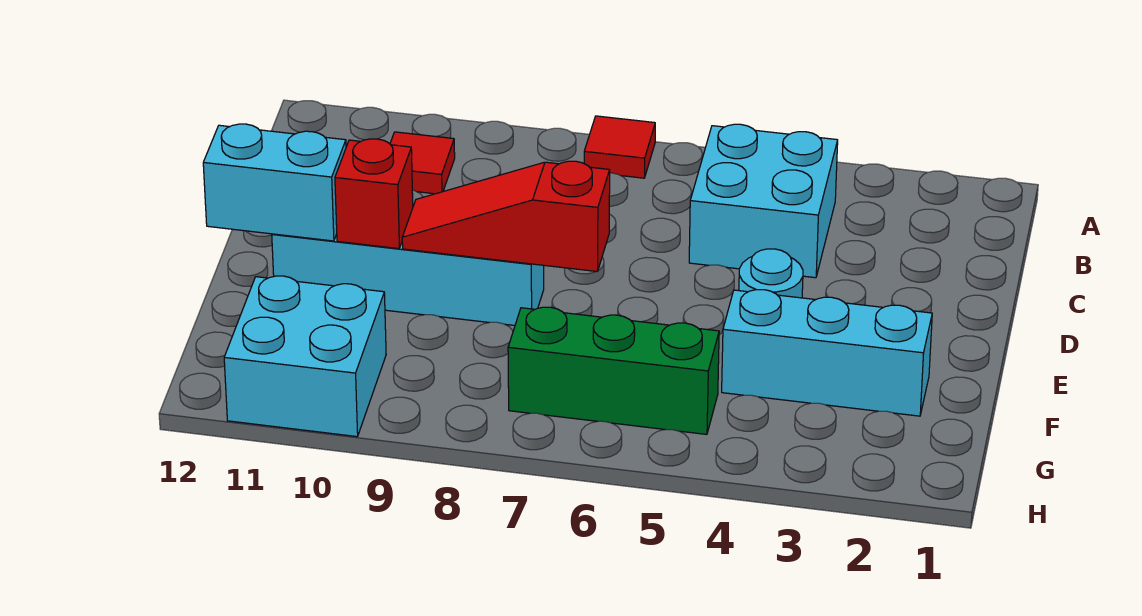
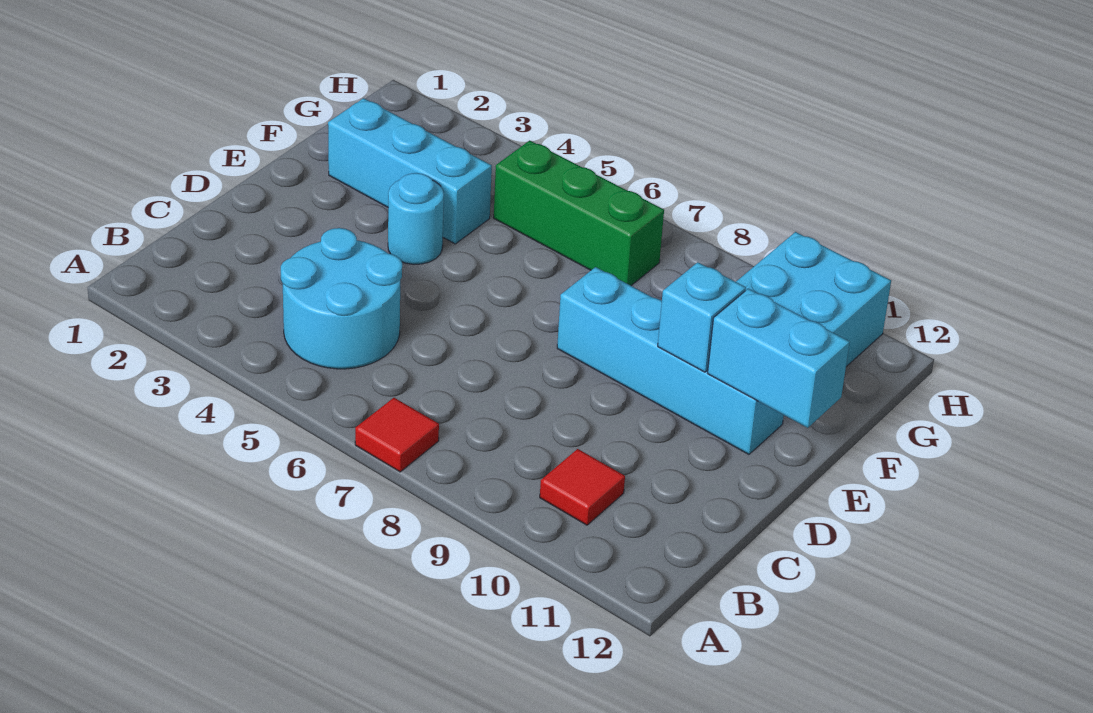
cyan brick B4:C5 level 1 -> cyan round brick B4:C5 level 1
red slope E7:E9 level 2 top 7 -> none
red brick E10 level 2 -> cyan brick E10 level 2

